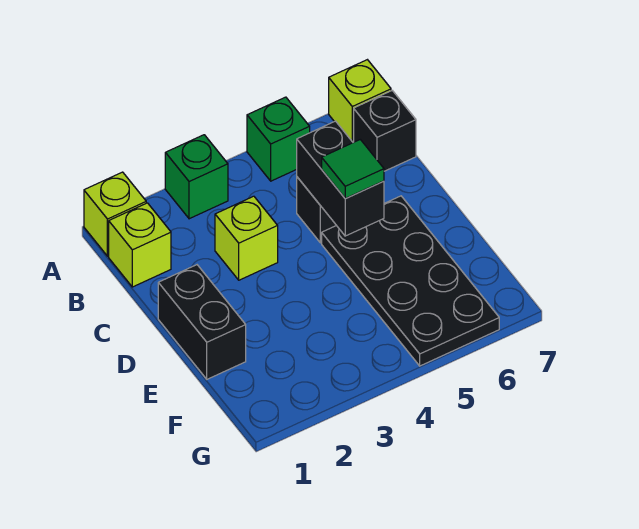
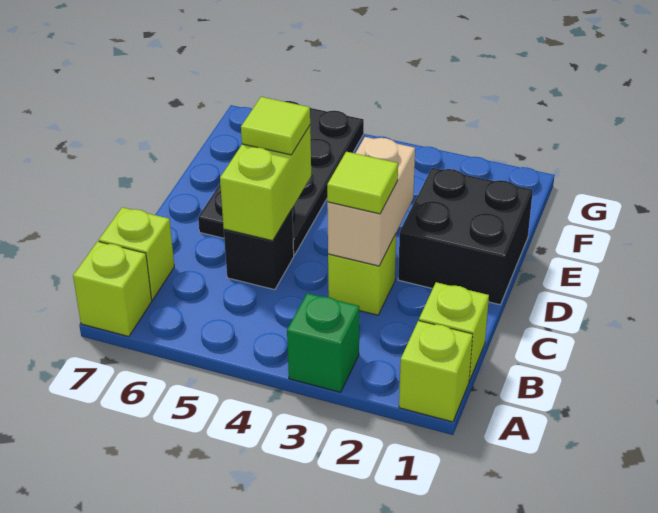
green brick A5 level 1 -> none
black brick B7 level 1 -> lime brick B7 level 1
none -> tan brick C3:D3 level 2
none -> lime tile C3 level 3
black brick C5:D5 level 2 -> lime brick C5:D5 level 2
black brick D1:E1 level 1 -> black brick D1:E2 level 1
green tile D5 level 3 -> lime tile D5 level 3

